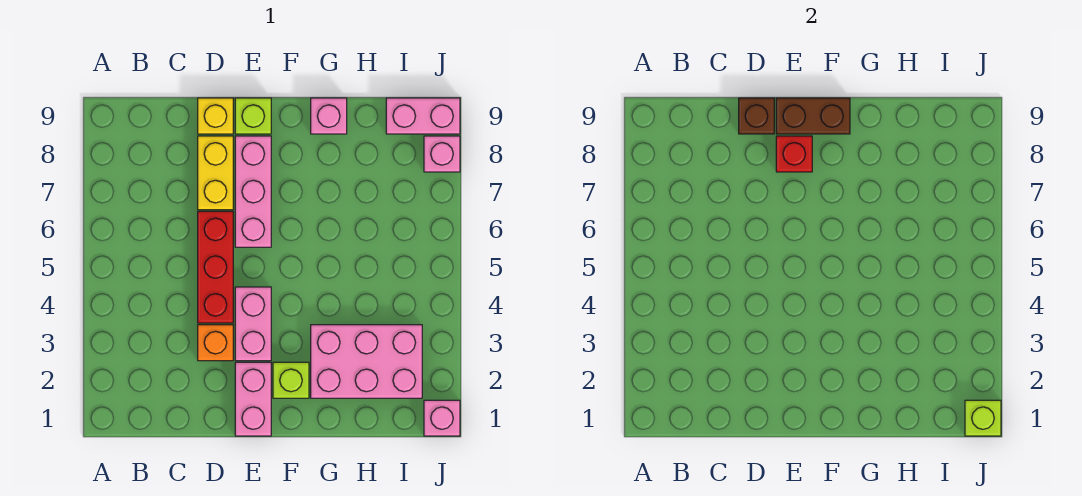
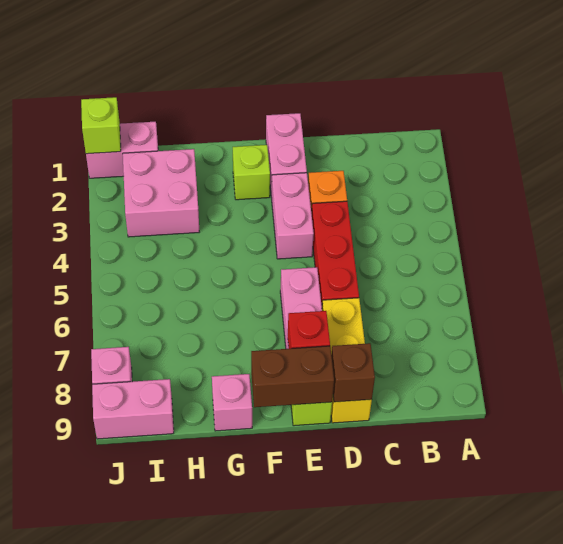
pink brick G2:I3 level 1 -> pink brick H2:I3 level 1
pink brick J1 level 1 -> pink brick I1:J1 level 1

